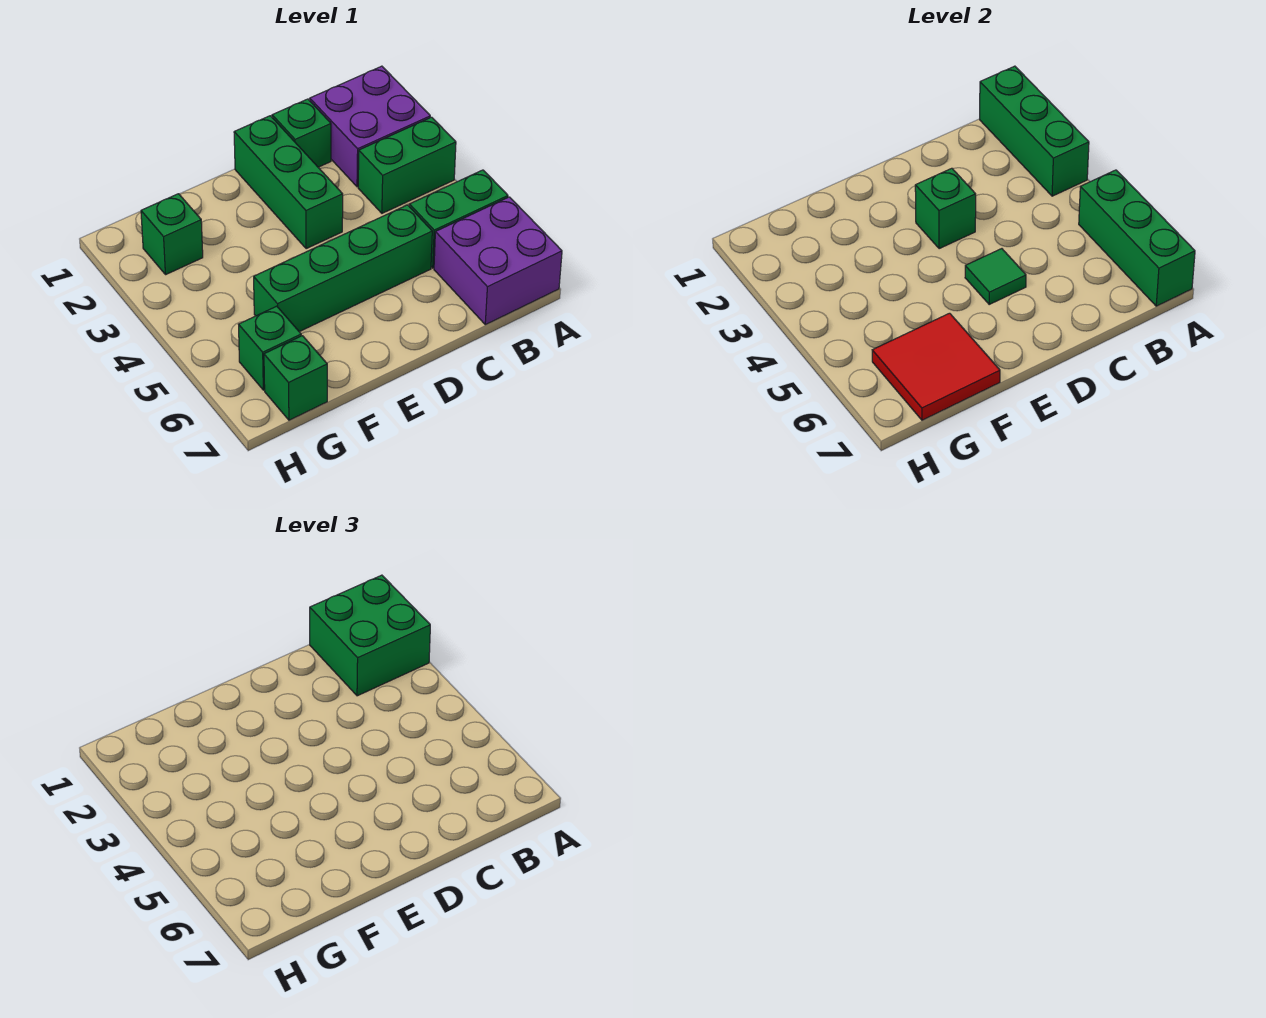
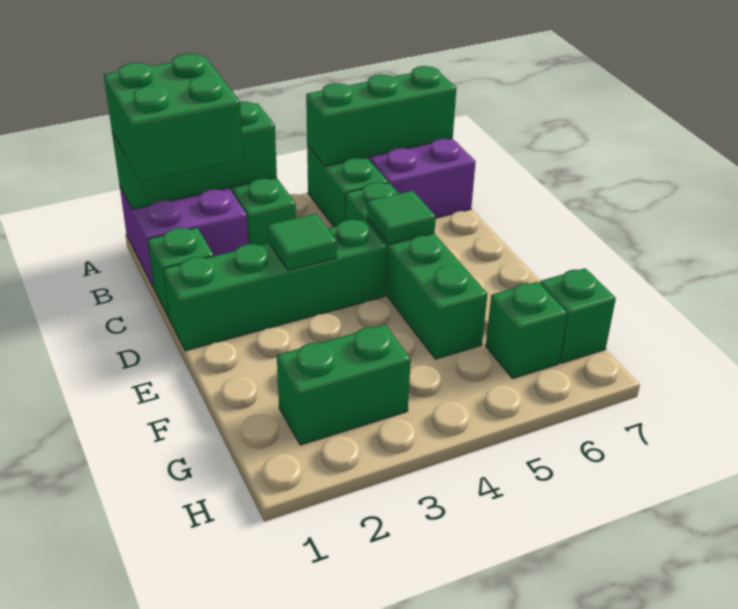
green brick D1:D3 level 1 -> green brick D1:D4 level 1
green brick D3 level 2 -> green tile D3 level 2
red tile F6:G7 level 2 -> none
green brick G2 level 1 -> green brick G2:G3 level 1

